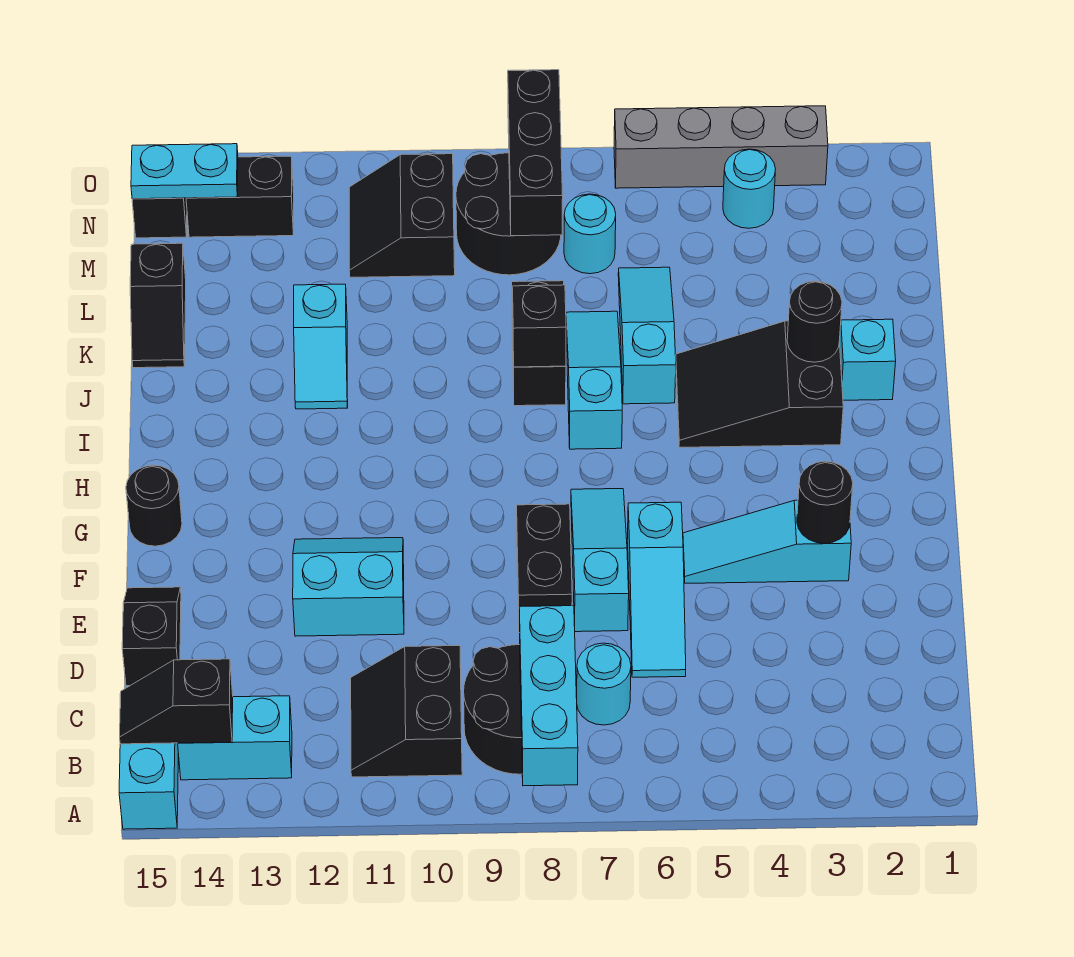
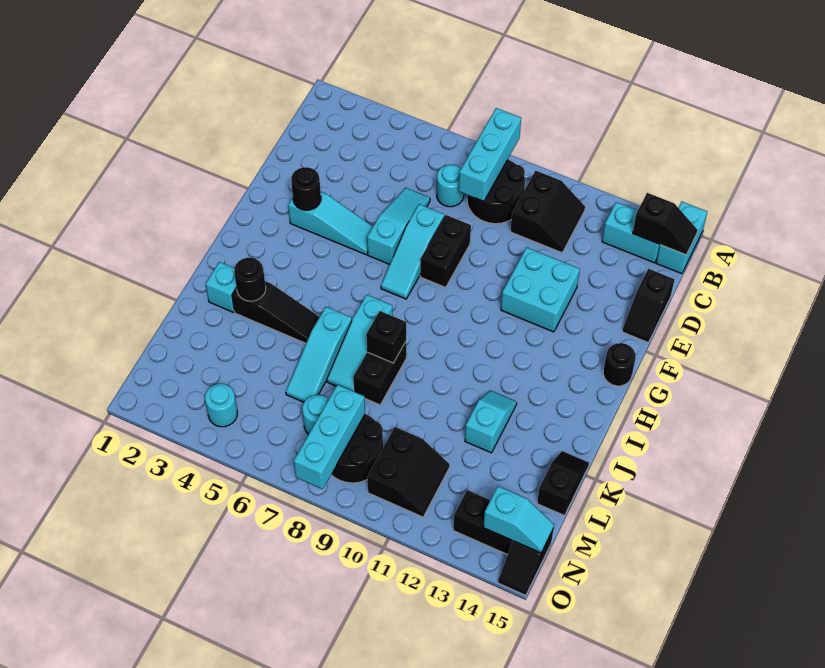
cyan slope E11:F12 level 1 top E -> cyan brick E11:F12 level 1
black slope I3:J5 level 1 top 3 -> black slope J3:J5 level 1 top 3
black brick M8:O8 level 2 -> cyan brick M8:O8 level 2
cyan plate N14:N15 level 2 -> cyan slope N14:N15 level 2 top 14
grey brick O3:O6 level 1 -> none

